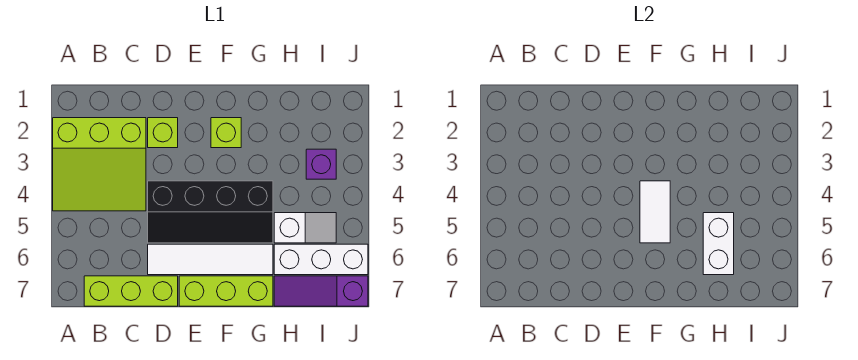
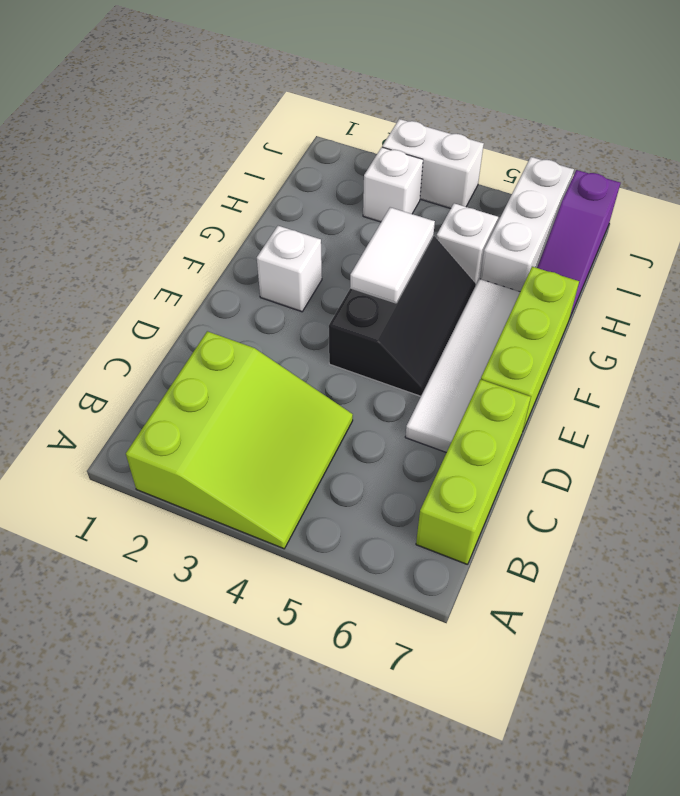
lime brick D2 level 1 -> none
black slope D4:G5 level 1 top 4 -> black slope E4:G5 level 1 top 4
lime brick F2 level 1 -> white brick F2 level 1
white tile F4:F5 level 2 -> white tile F4:G4 level 2
white brick H5:H6 level 2 -> white brick J3:J4 level 1
purple brick I3 level 1 -> white brick I3 level 1

